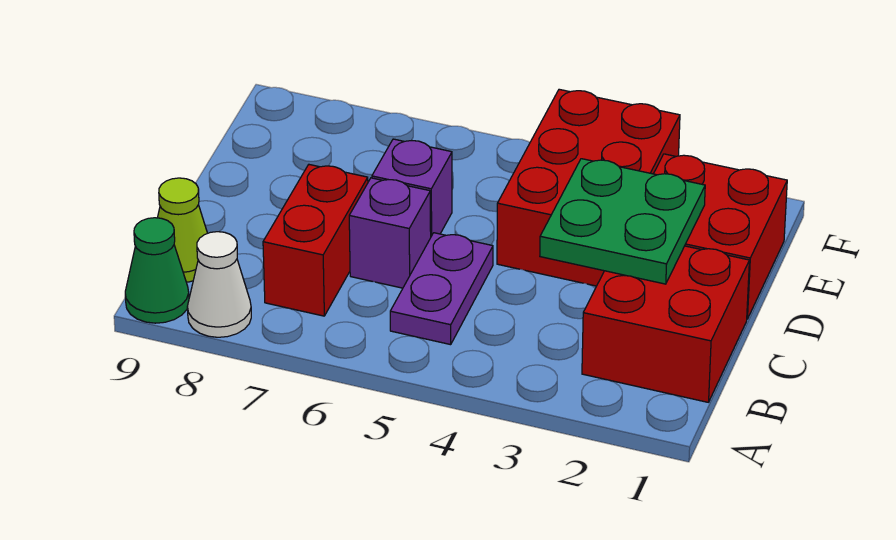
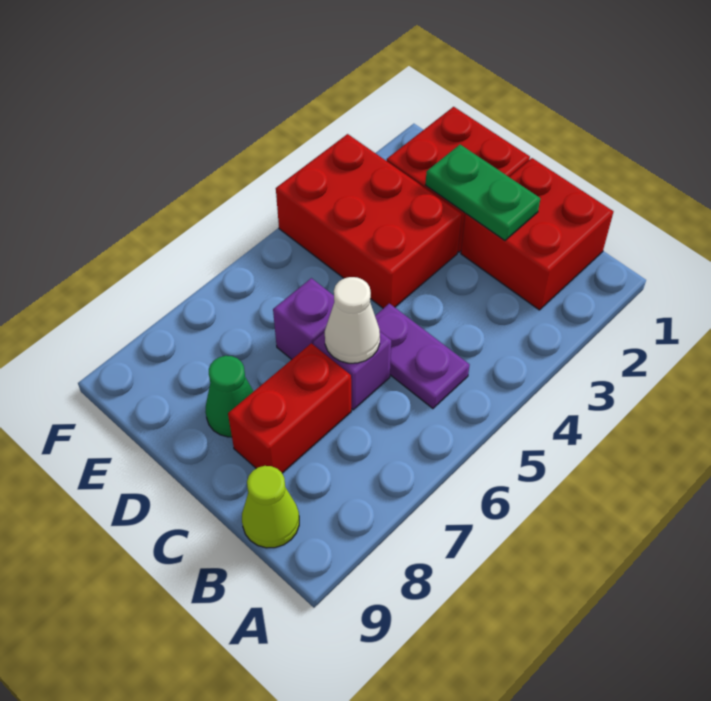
white cone A8 level 1 -> white cone C6 level 2
green cone A9 level 1 -> green cone D8 level 1
red brick B7:C7 level 1 -> red brick C7:C8 level 1
green plate C2:D3 level 2 -> green plate C2:D2 level 2

